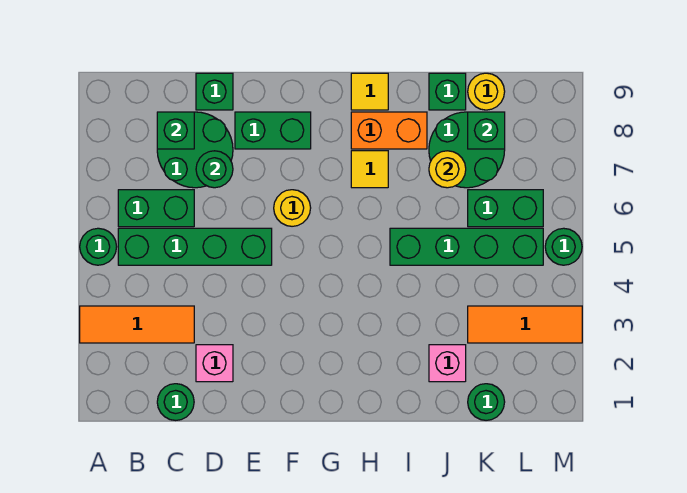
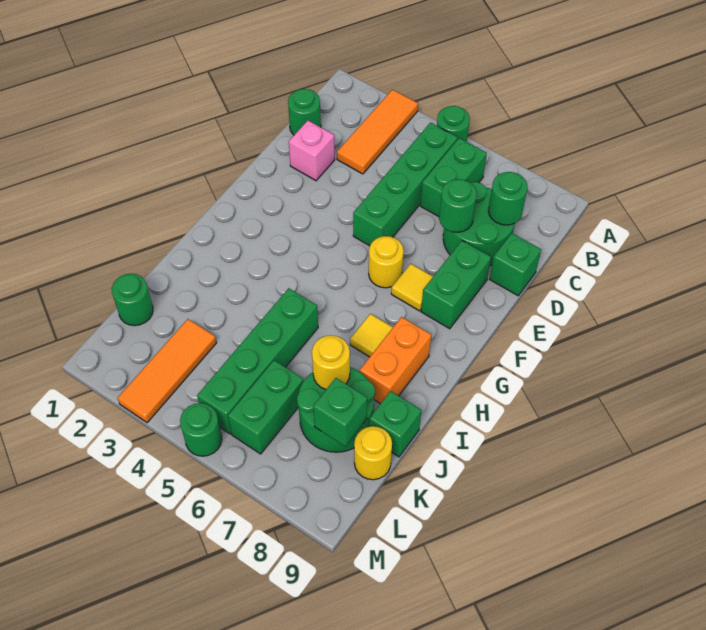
green brick C8 level 2 -> green round brick C8 level 2
yellow tile H9 level 1 -> yellow tile F7 level 1
pink brick J2 level 1 -> none

